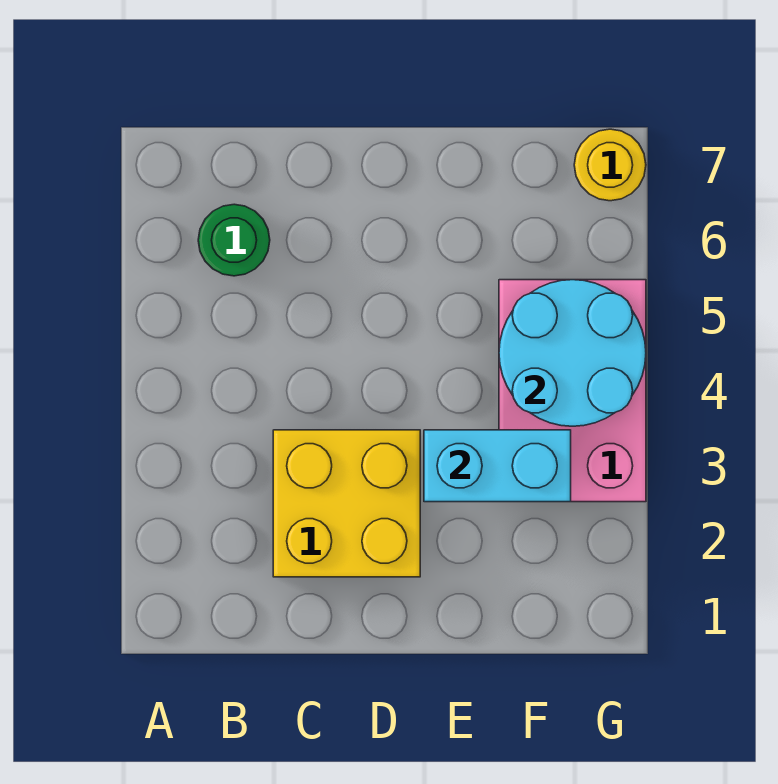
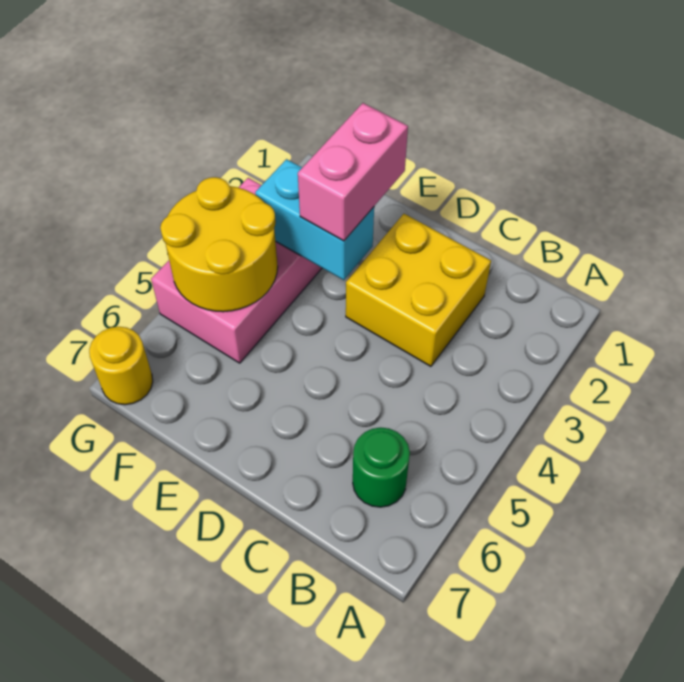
none -> pink brick E2:E3 level 3
cyan round brick F4:G5 level 2 -> yellow round brick F4:G5 level 2

